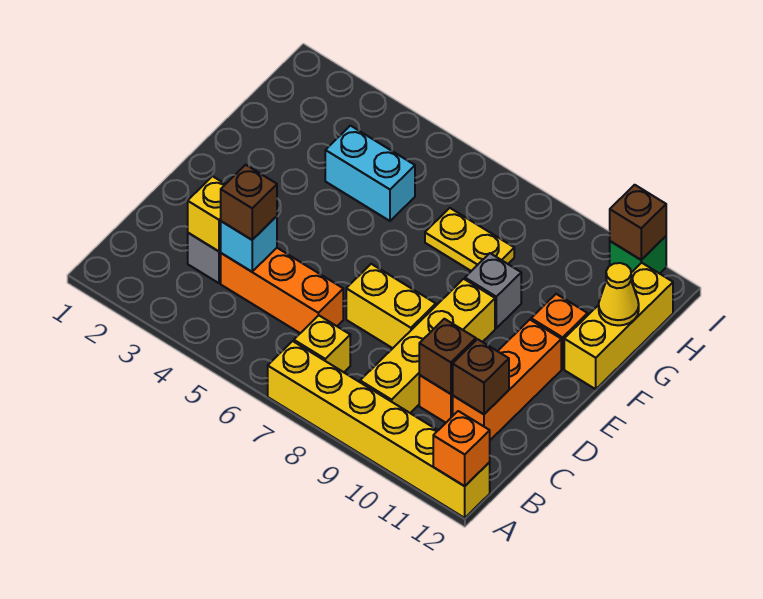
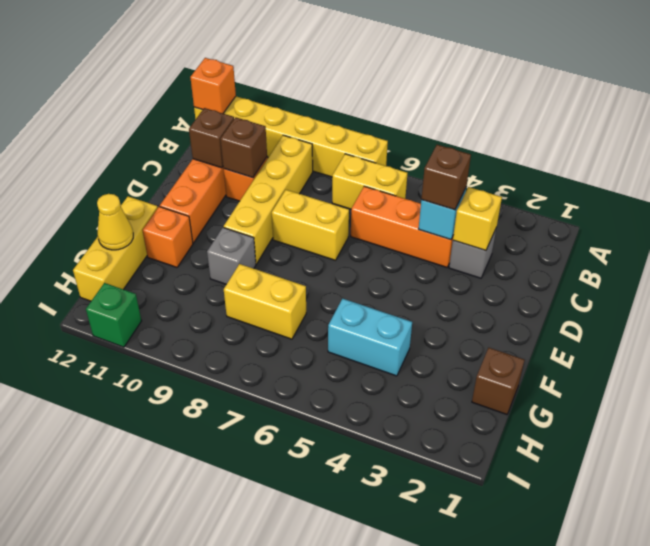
yellow brick B7 level 1 -> yellow brick B6:B7 level 1
yellow plate G7:G8 level 1 -> yellow brick G7:G8 level 1
brown brick I11 level 2 -> brown brick G1 level 1

